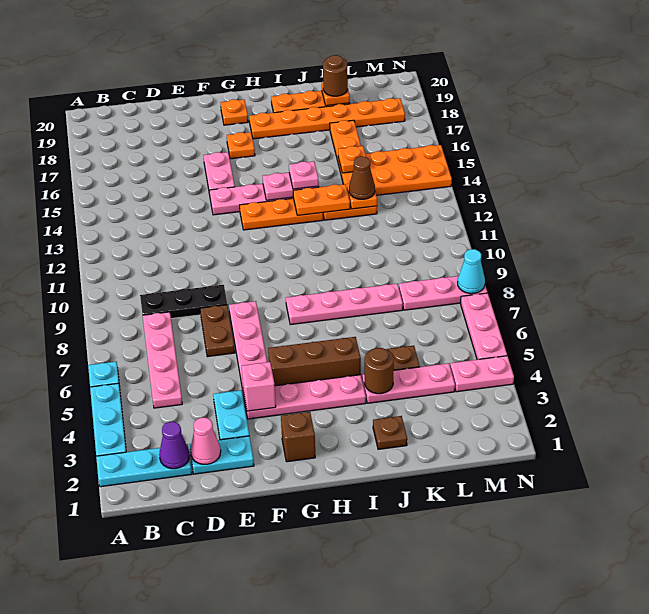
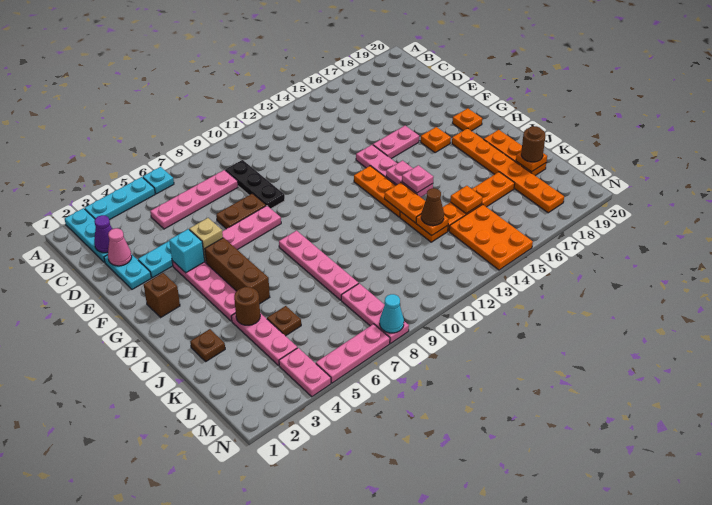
pink brick F4 level 2 -> cyan brick F4 level 2
none -> tan brick F5 level 2

